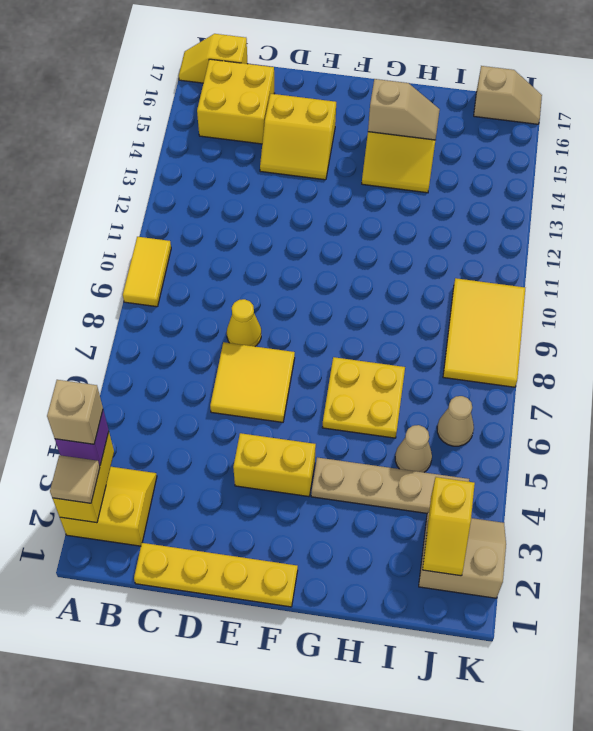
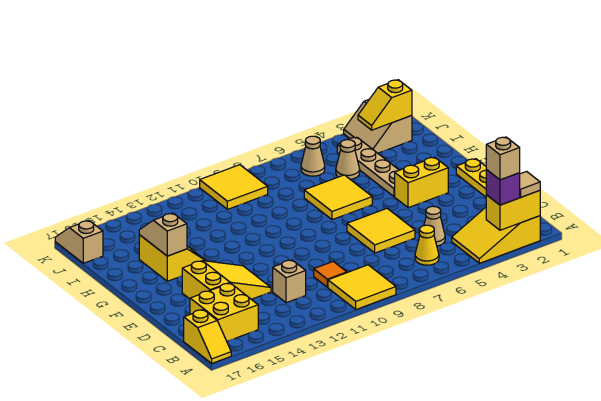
yellow slope A2:B3 level 1 top 2 -> yellow slope A2:B4 level 1 top 2
yellow tile A9:A10 level 1 -> yellow tile A9:B10 level 1
none -> tan cone C5 level 1
none -> orange tile C10 level 1
none -> tan brick C12 level 1
yellow cone D8 level 1 -> yellow cone B6 level 1
yellow slope D14:E15 level 1 top 15 -> yellow slope D13:E15 level 1 top 15
yellow brick E4:F4 level 1 -> yellow brick F3:F4 level 1
yellow plate G6:H7 level 1 -> yellow tile G6:H7 level 1
yellow slope J2:J3 level 2 top 3 -> yellow slope J2:J3 level 2 top 2
yellow tile J8:K10 level 1 -> yellow tile J9:K10 level 1

